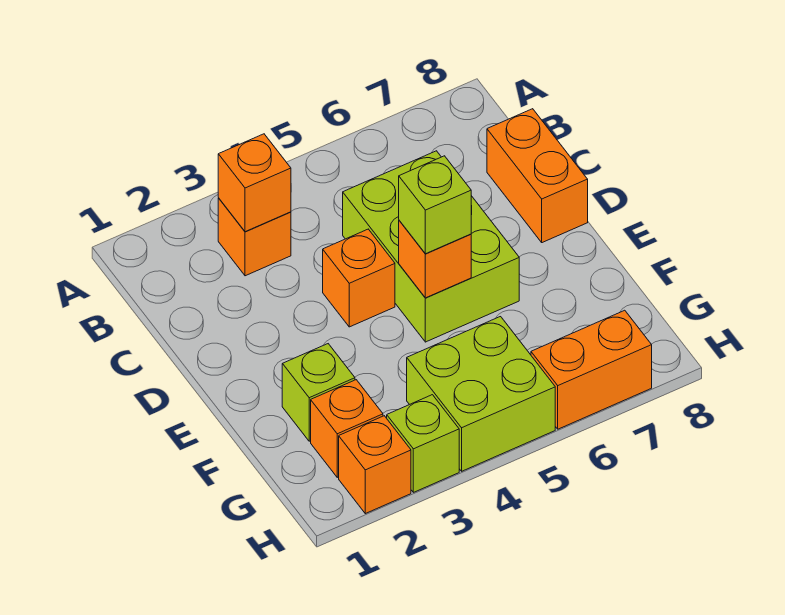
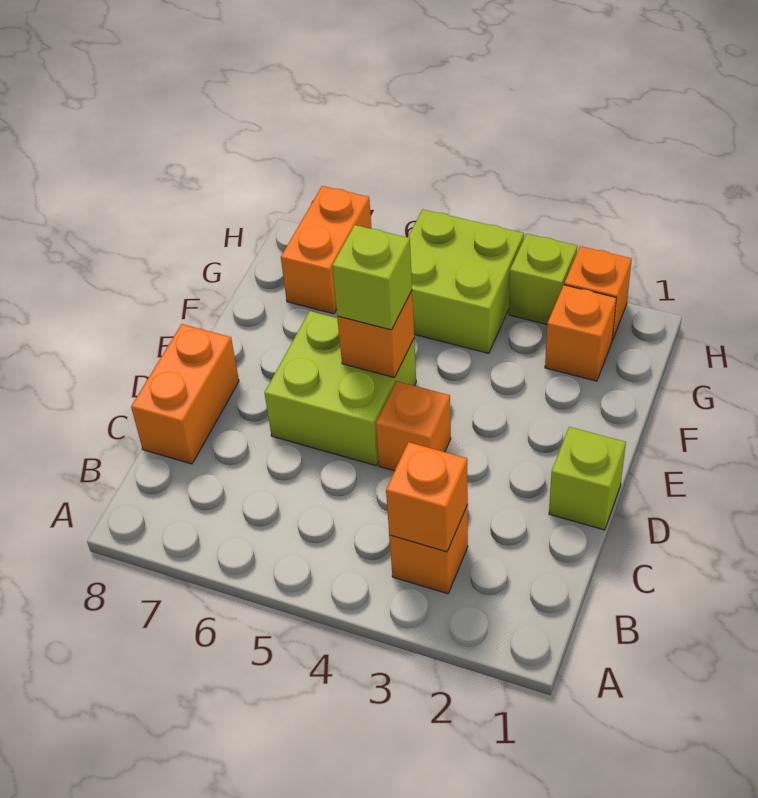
lime brick C5:E6 level 1 -> lime brick D5:E6 level 1
lime brick F2 level 1 -> lime brick D1 level 1
orange brick H6:H7 level 1 -> orange brick G7:H7 level 1

